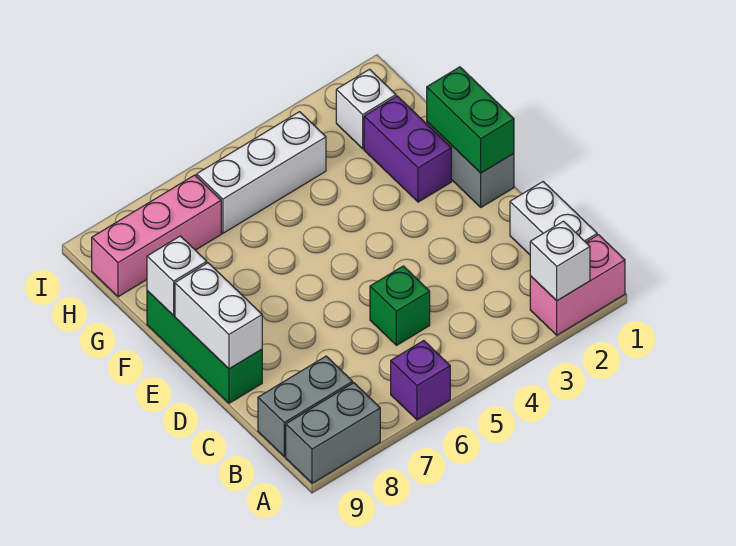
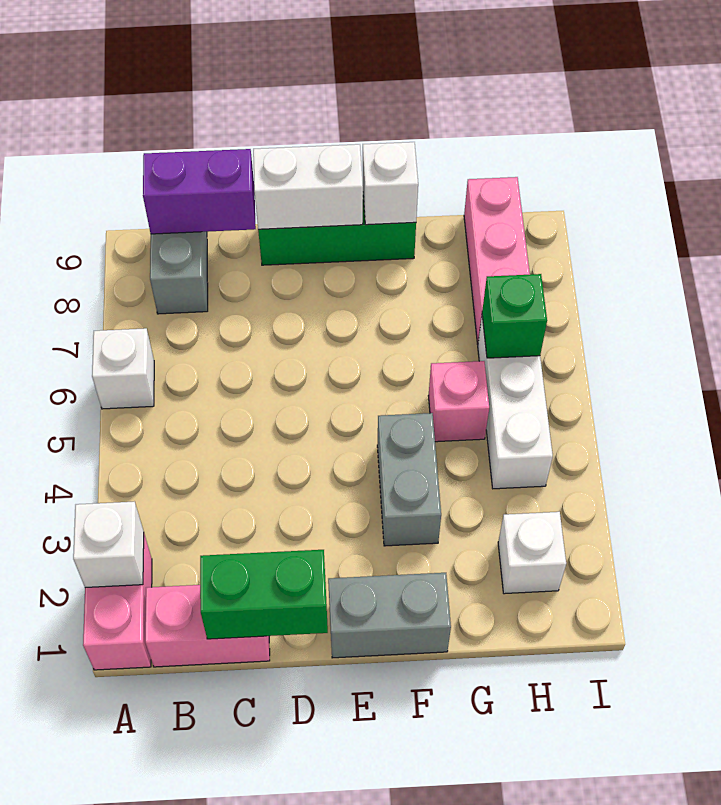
purple brick A6 level 1 -> white brick A6 level 1
grey brick A8:A9 level 1 -> grey brick F3:F4 level 1
white brick B1:C1 level 1 -> pink brick B1:C1 level 1
green brick C5 level 1 -> green brick H6 level 2
green brick E1:F1 level 2 -> green brick C1:D1 level 2
purple brick F2:G2 level 1 -> purple brick B9:C9 level 2
none -> pink brick G5 level 1

